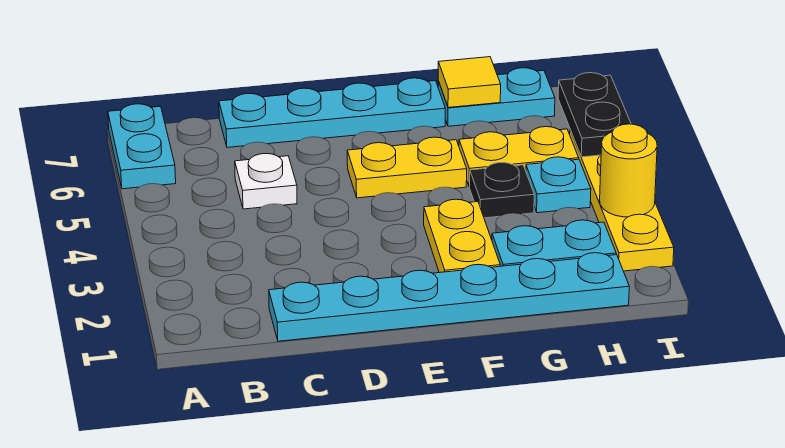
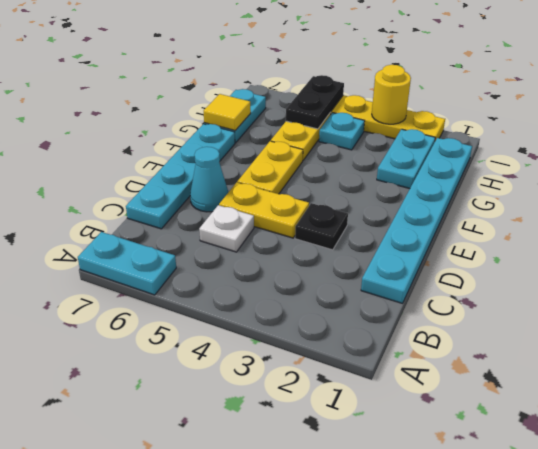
none -> cyan cone D6 level 1
yellow plate F2:F3 level 1 -> yellow plate D4:D5 level 1
black plate G4 level 1 -> black plate D3 level 1
black plate I5:I6 level 2 -> black plate H5:I5 level 2

